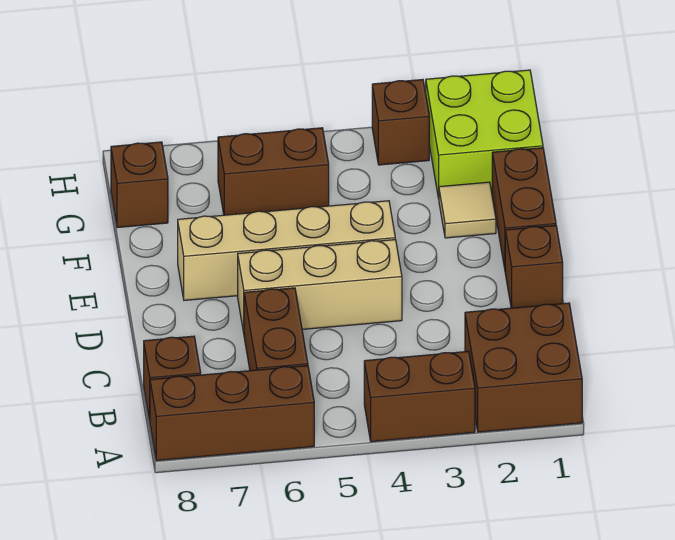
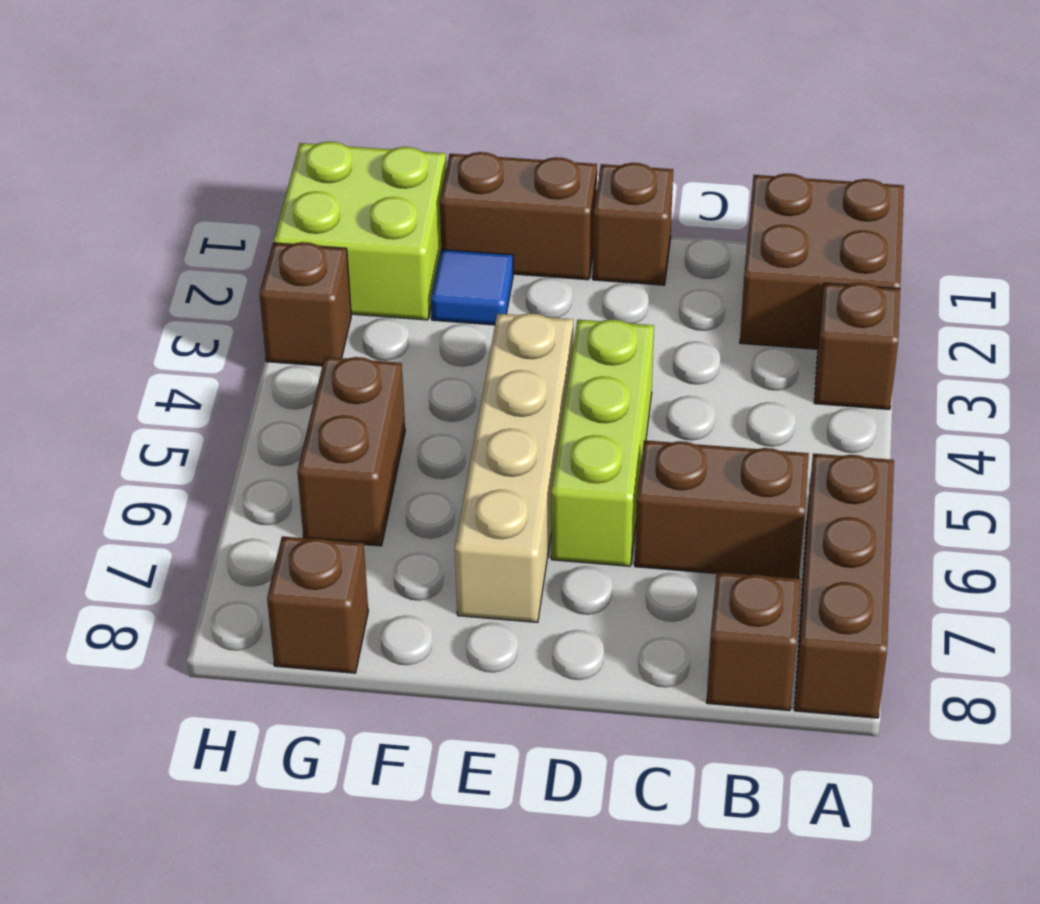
brown brick A3:A4 level 1 -> brown brick A3 level 1
tan brick D4:D6 level 1 -> lime brick D4:D6 level 1
tan tile F2 level 1 -> blue tile F2 level 1

